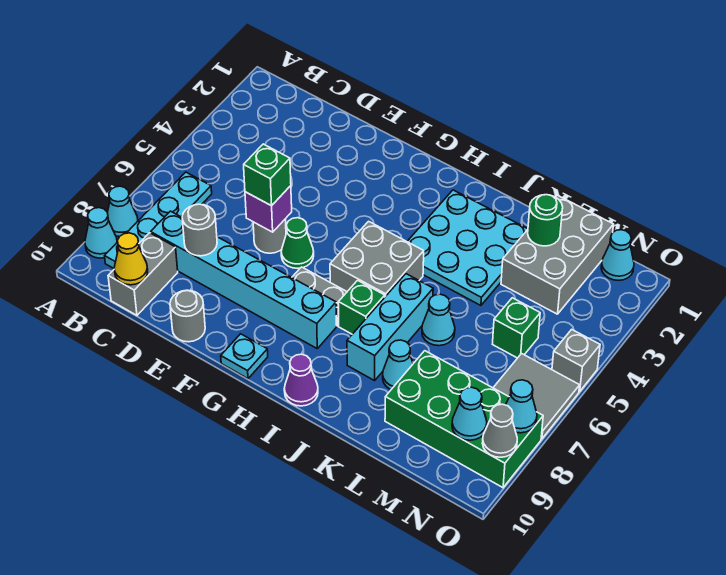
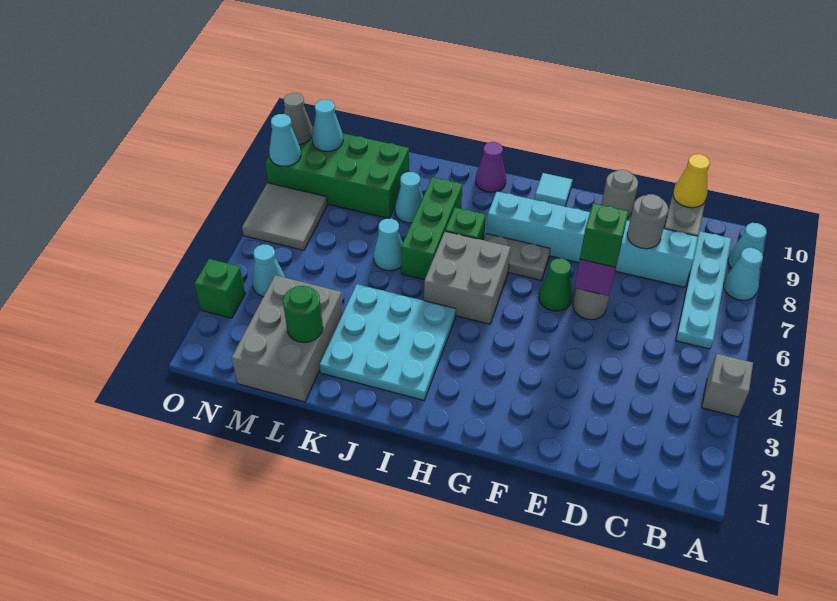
cyan plate G10 level 1 -> cyan tile G10 level 1
cyan brick J6:J8 level 1 -> green brick J6:J8 level 1
green brick M5 level 1 -> green brick O3 level 1
cyan cone N1 level 1 -> cyan cone N4 level 1
grey brick O5 level 1 -> grey brick A4 level 1

